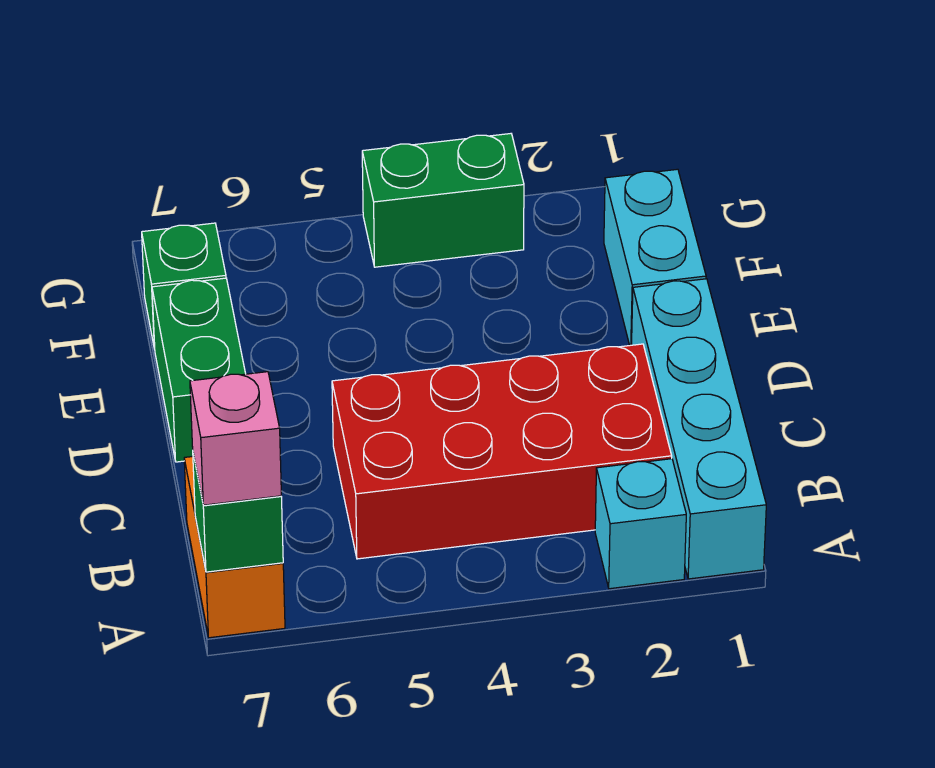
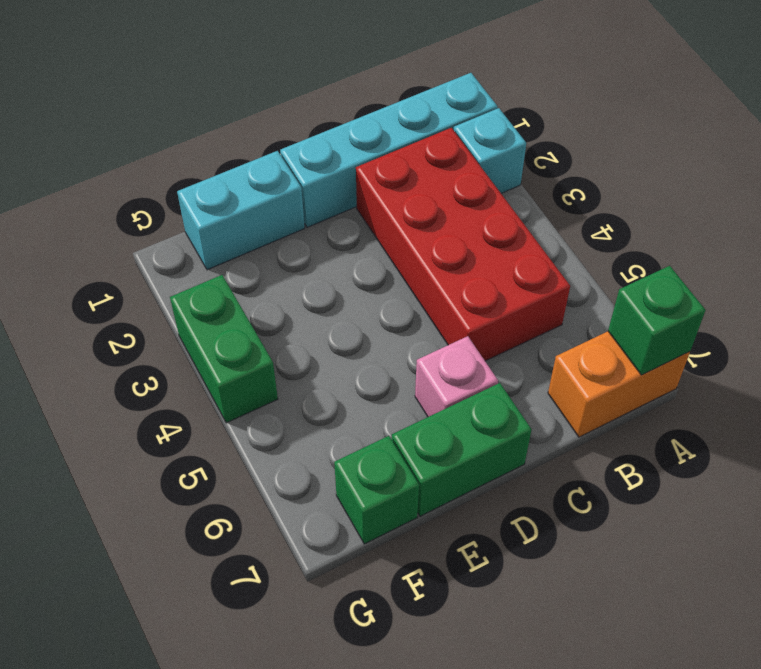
pink brick A7 level 3 -> pink brick D6 level 1

